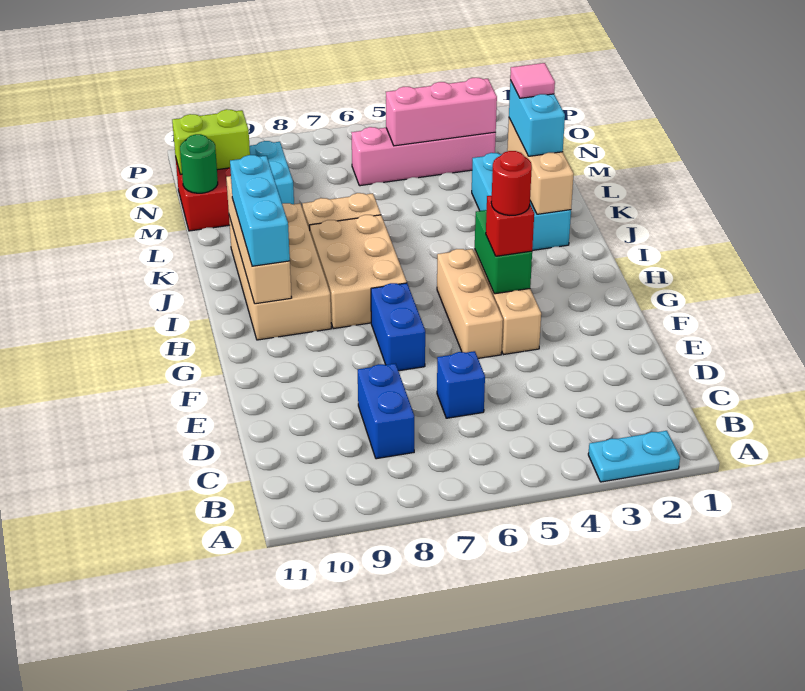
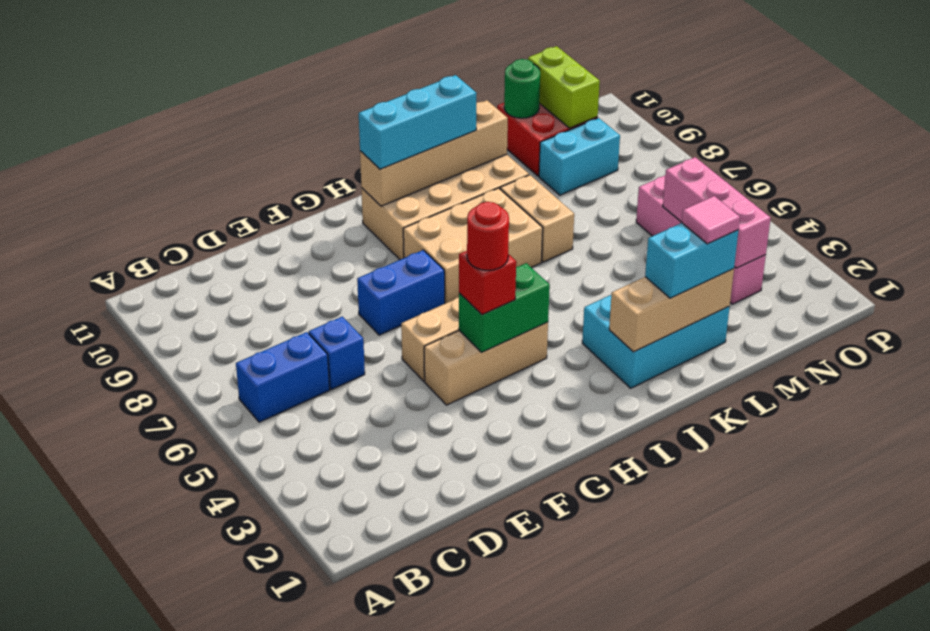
cyan plate A2:A3 level 1 -> none
blue brick C8:D8 level 1 -> blue brick B6:C6 level 1

